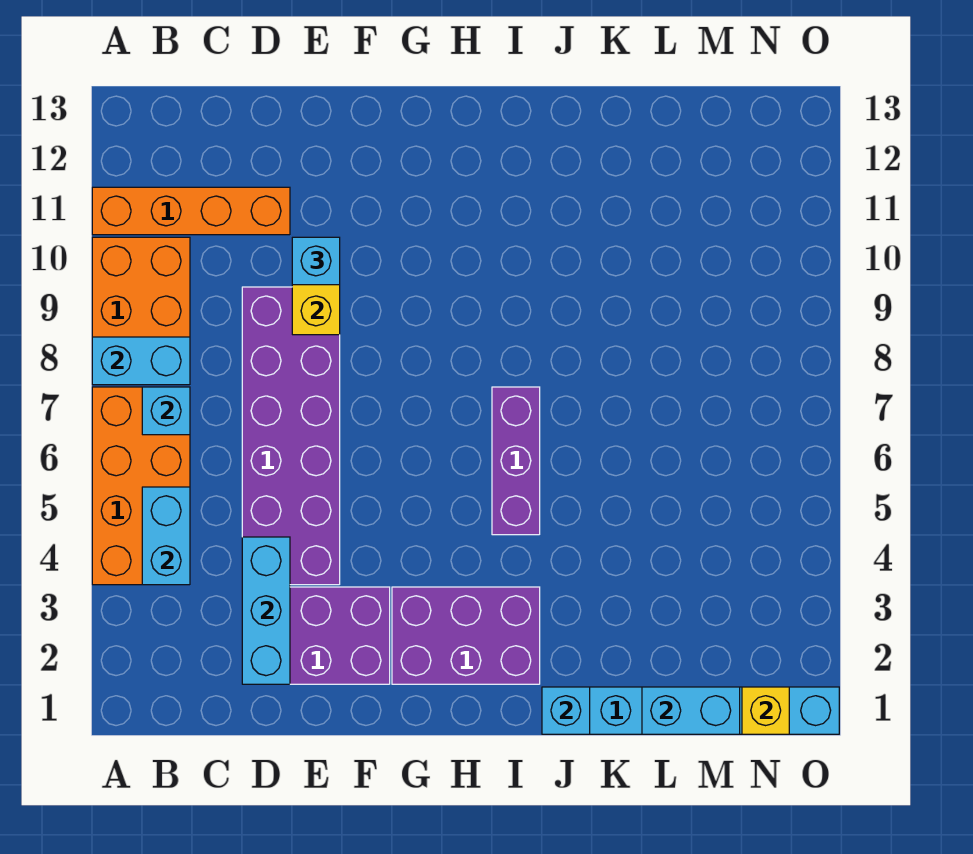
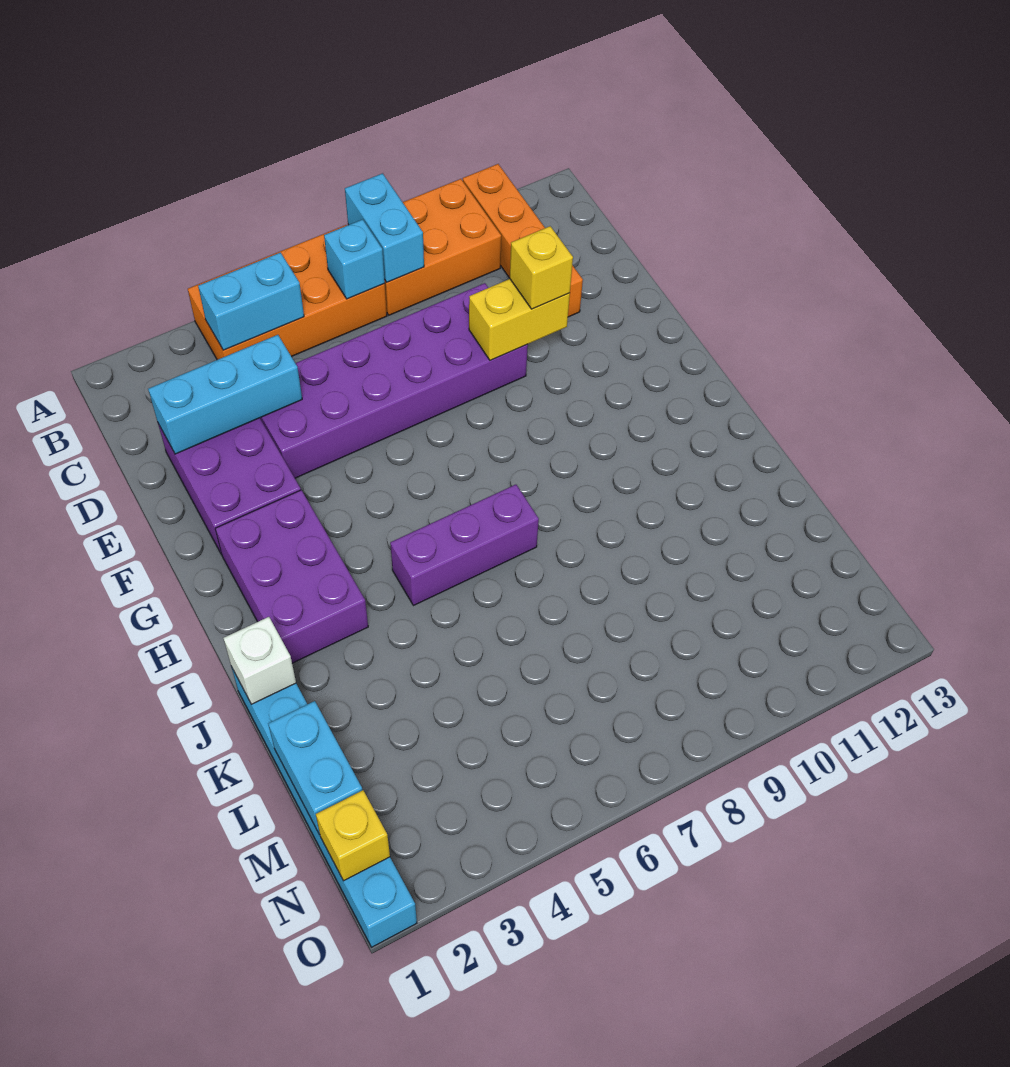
cyan brick E10 level 3 -> yellow brick E10 level 3
cyan brick J1 level 2 -> white brick J1 level 2

